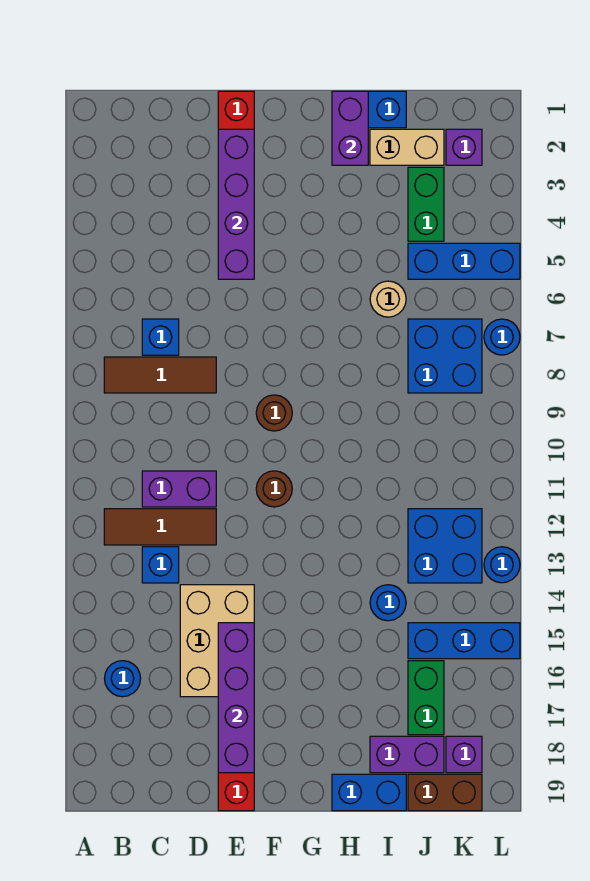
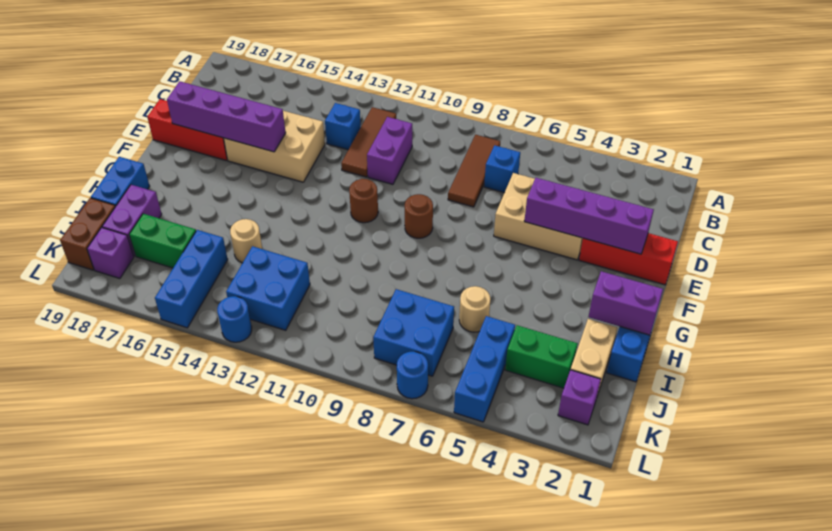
blue round brick B16 level 1 -> none
none -> tan brick D4:E6 level 1
blue round brick I14 level 1 -> tan round brick I14 level 1

